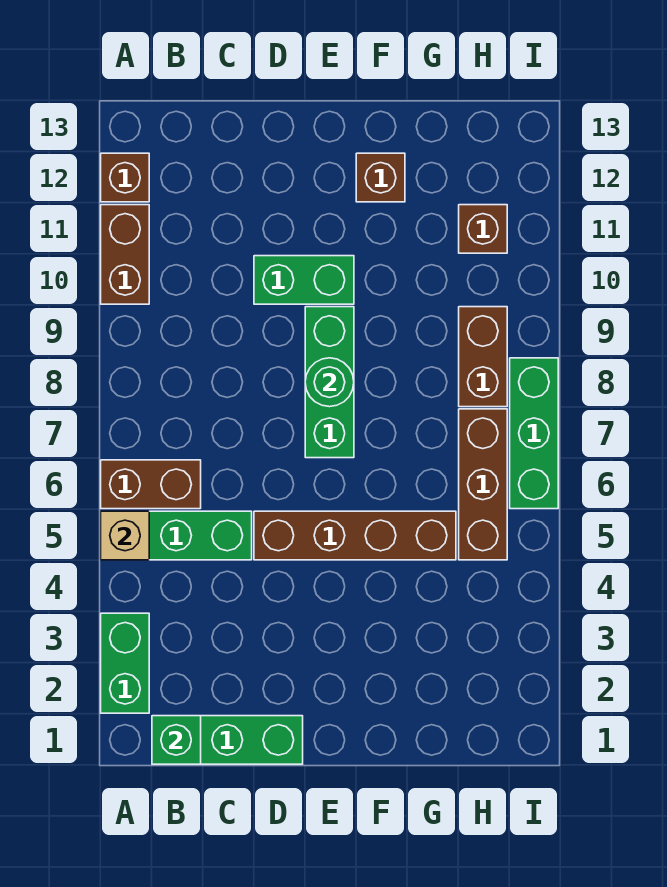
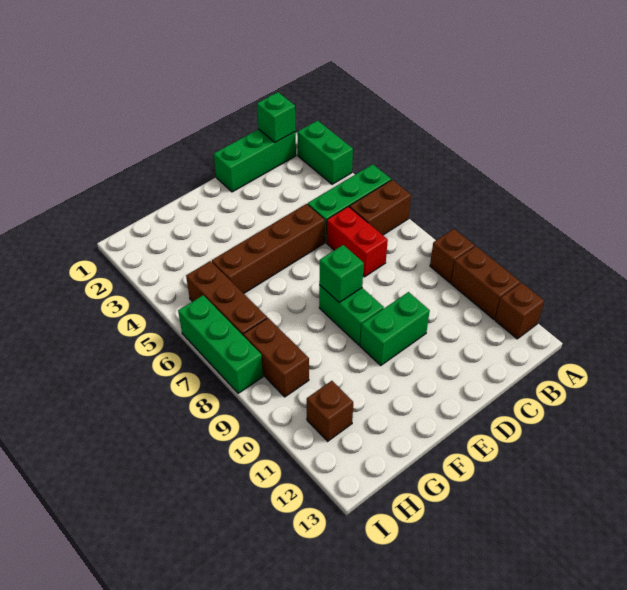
tan brick A5 level 2 -> none
none -> red brick C6:C7 level 1
green brick E7:E9 level 1 -> green brick E8:E9 level 1
green round brick E8 level 2 -> green brick E8 level 2
brown brick F12 level 1 -> brown brick A9 level 1

